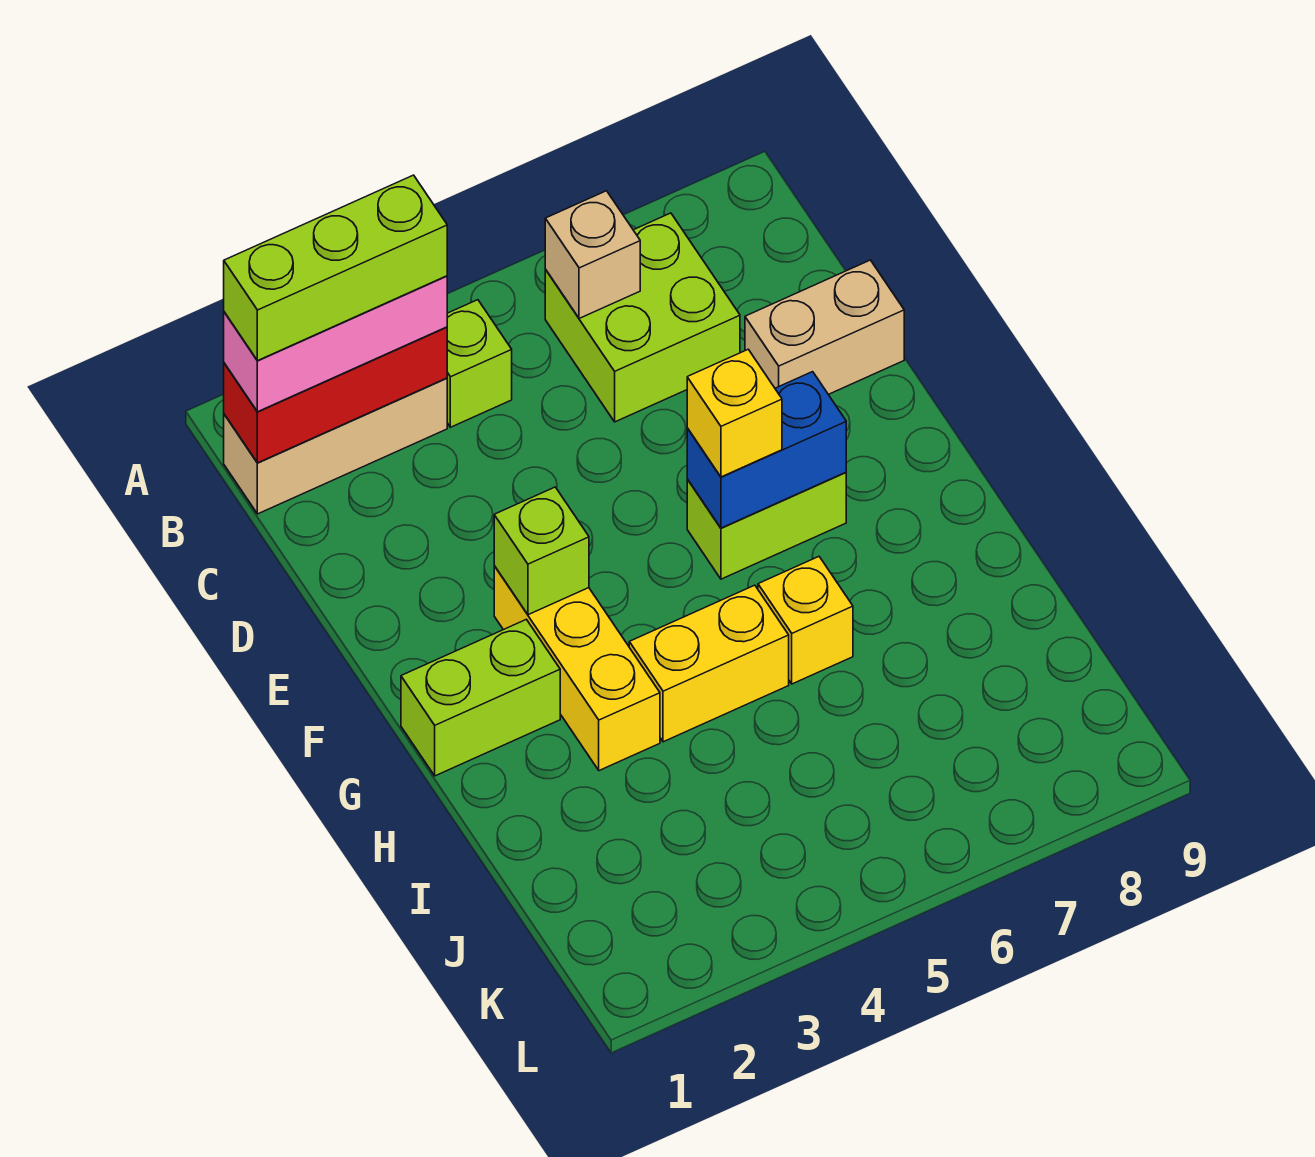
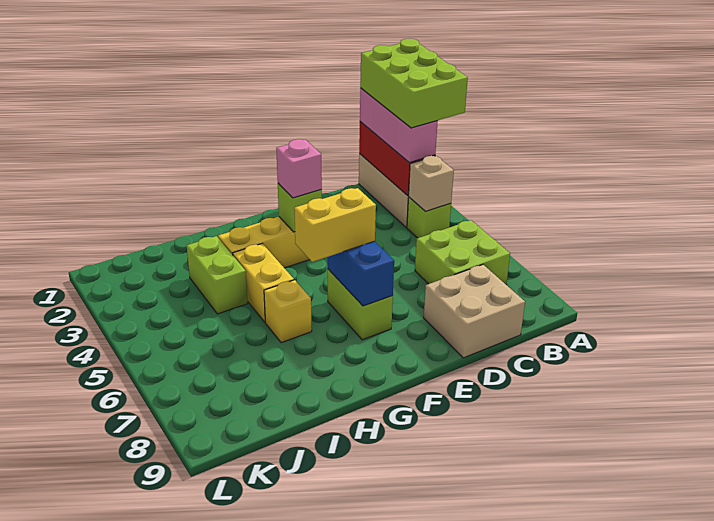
lime brick B1:B3 level 4 -> lime brick A1:B3 level 4
tan brick B6 level 2 -> tan brick B4 level 2
tan brick D8:D9 level 1 -> tan brick C8:D9 level 1
none -> pink brick F3 level 3
yellow brick F6 level 3 -> yellow brick F6:G6 level 3
lime brick G1:G2 level 1 -> lime brick I3:I4 level 1

